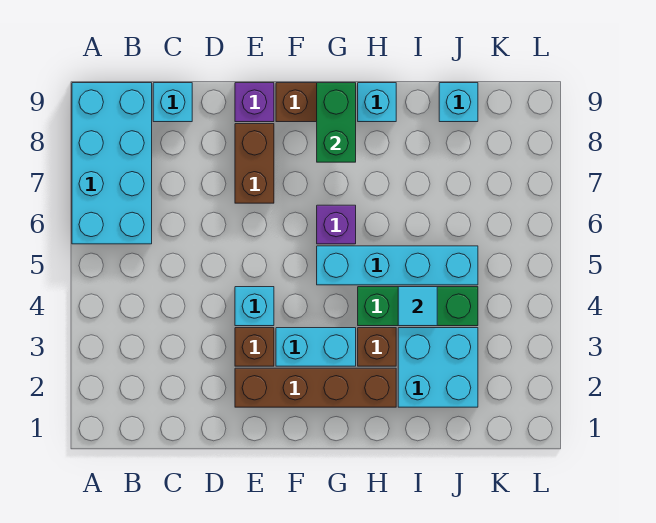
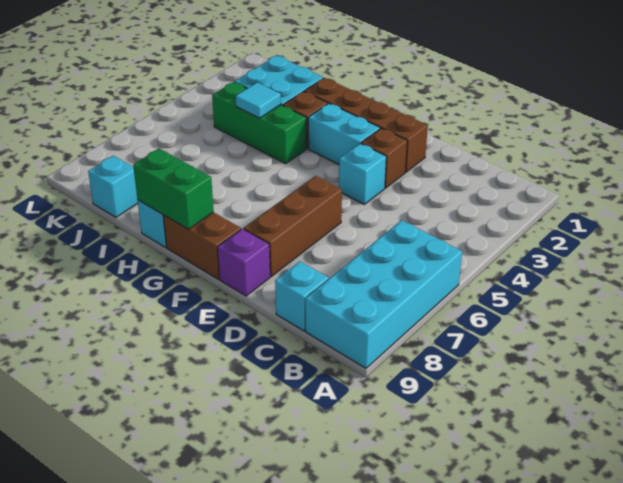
brown brick E7:E8 level 1 -> brown brick E6:E8 level 1
cyan brick G5:J5 level 1 -> none
purple brick G6 level 1 -> none
green brick G8:G9 level 2 -> green brick G9:H9 level 2

